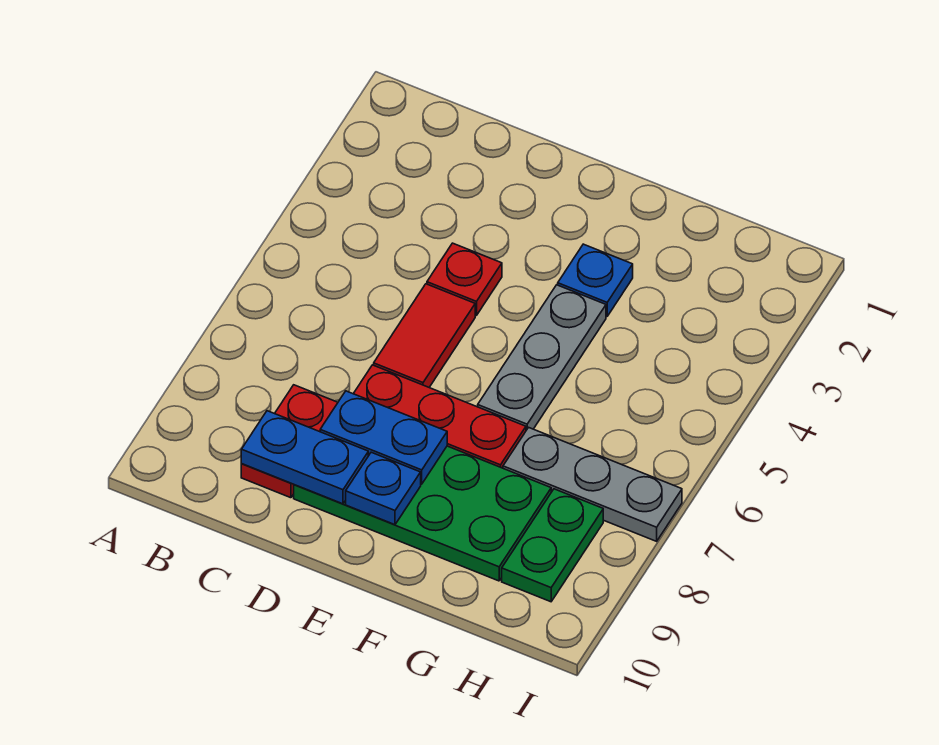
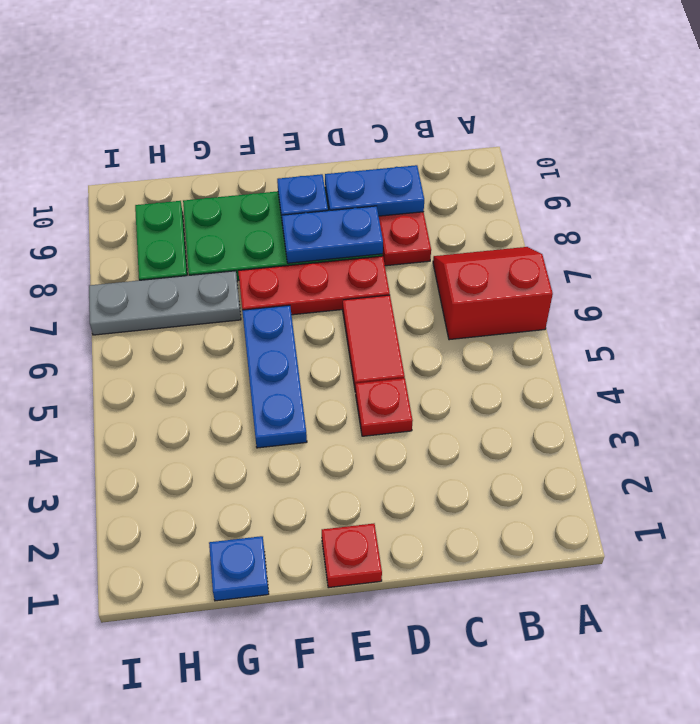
none -> red slope A6:B7 level 1 top 6
none -> red plate E1 level 1
blue plate F3 level 1 -> blue plate G1 level 1
grey plate F4:F6 level 1 -> blue plate F4:F6 level 1

